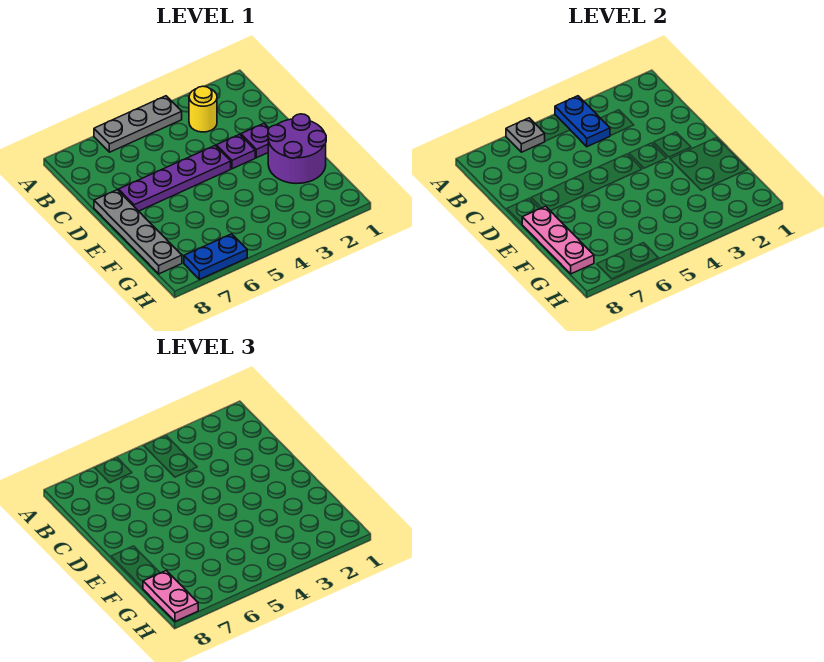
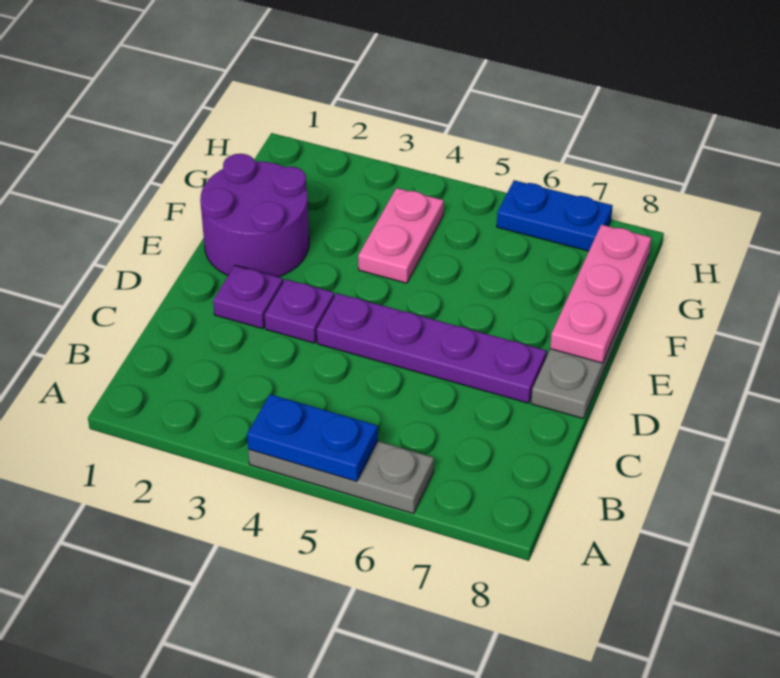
blue plate A4:B4 level 2 -> blue plate A4:A5 level 2
grey plate A6 level 2 -> none
yellow round brick B3 level 1 -> none
pink plate G8:H8 level 3 -> pink plate F4:G4 level 1

